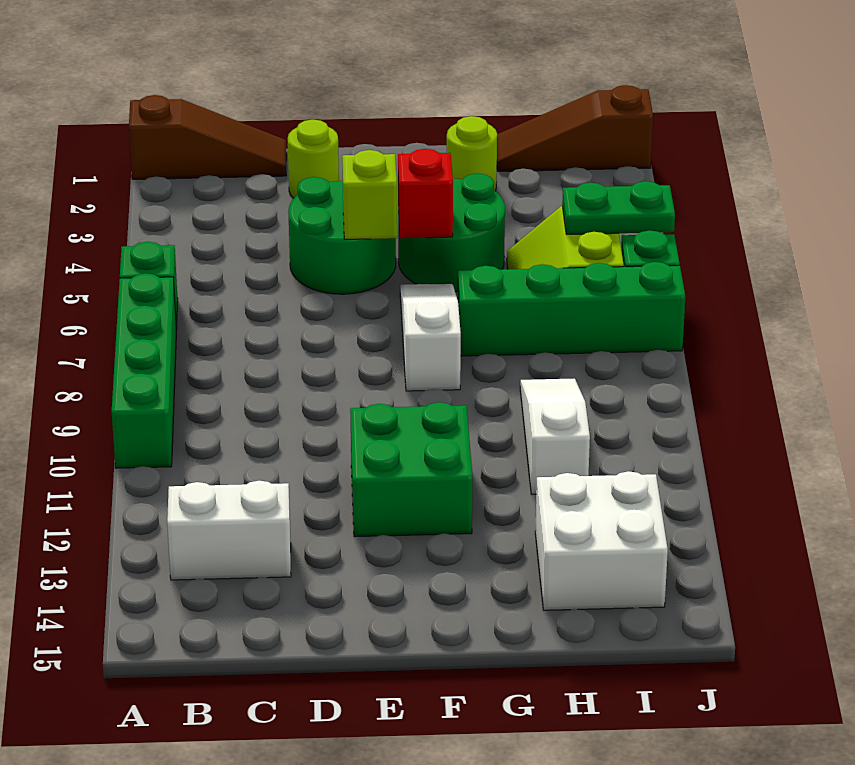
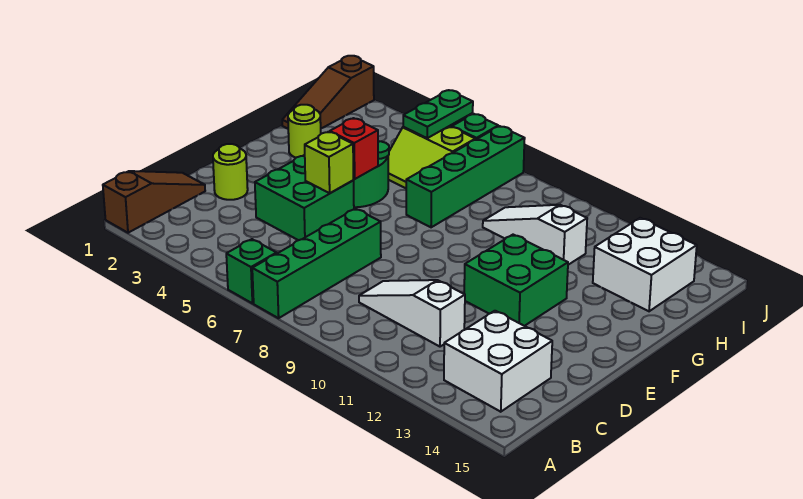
green brick A7:A10 level 1 -> green brick A7:D7 level 1
white brick B13:C13 level 1 -> white brick B13:C14 level 1
green round brick D4:E5 level 1 -> green brick D4:E5 level 1
white slope F6:F8 level 1 top 8 -> white slope C9:C11 level 1 top 11

